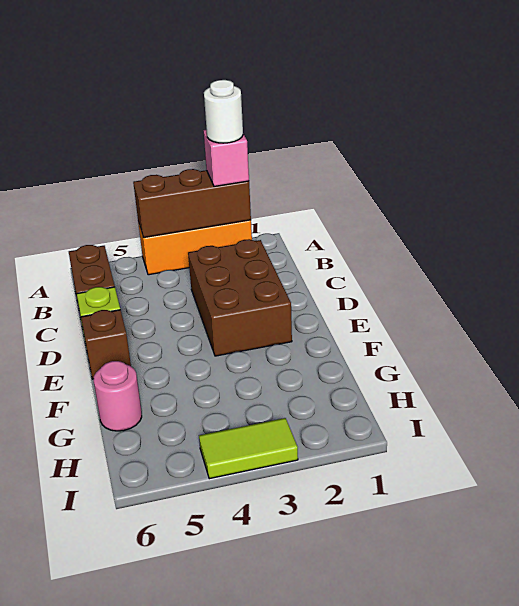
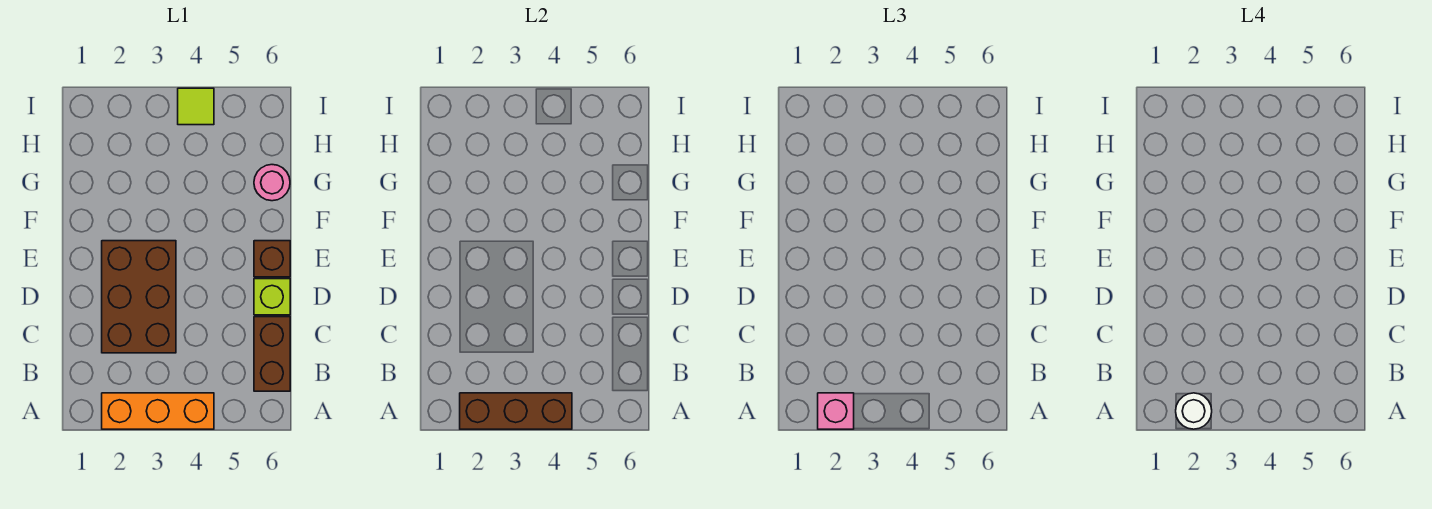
lime tile I3:I4 level 1 -> lime tile I4 level 1

